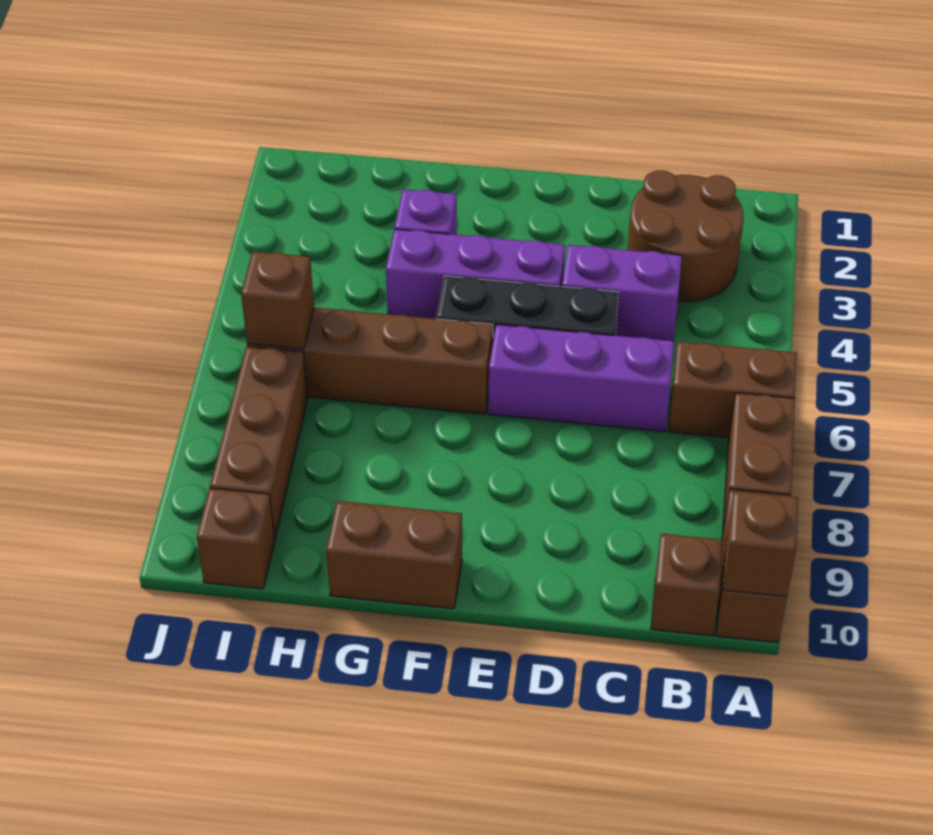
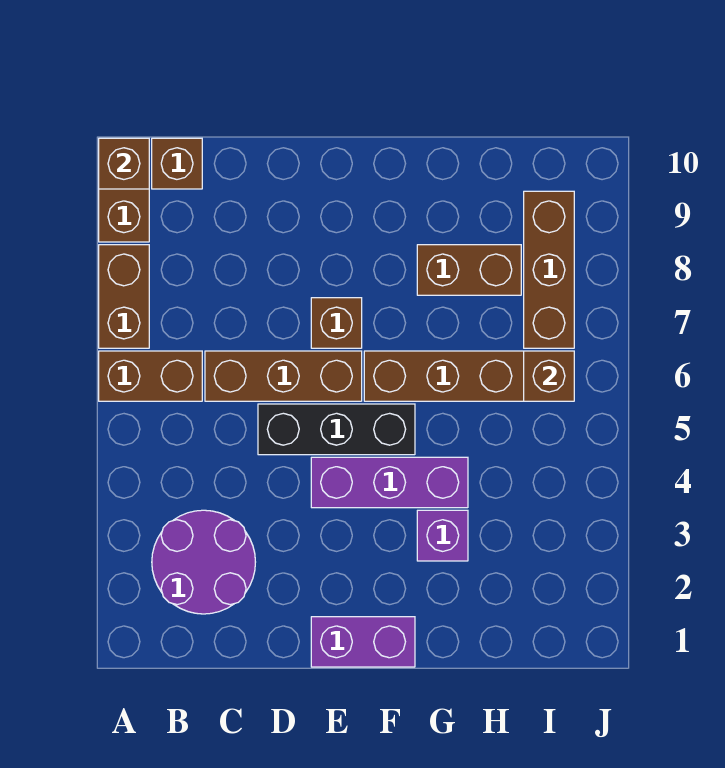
brown round brick B2:C3 level 1 -> purple round brick B2:C3 level 1
purple brick C4:D4 level 1 -> purple brick E1:F1 level 1
purple brick C6:E6 level 1 -> brown brick C6:E6 level 1
brown brick F10:G10 level 1 -> brown brick G8:H8 level 1
brown brick I10 level 1 -> brown brick E7 level 1

